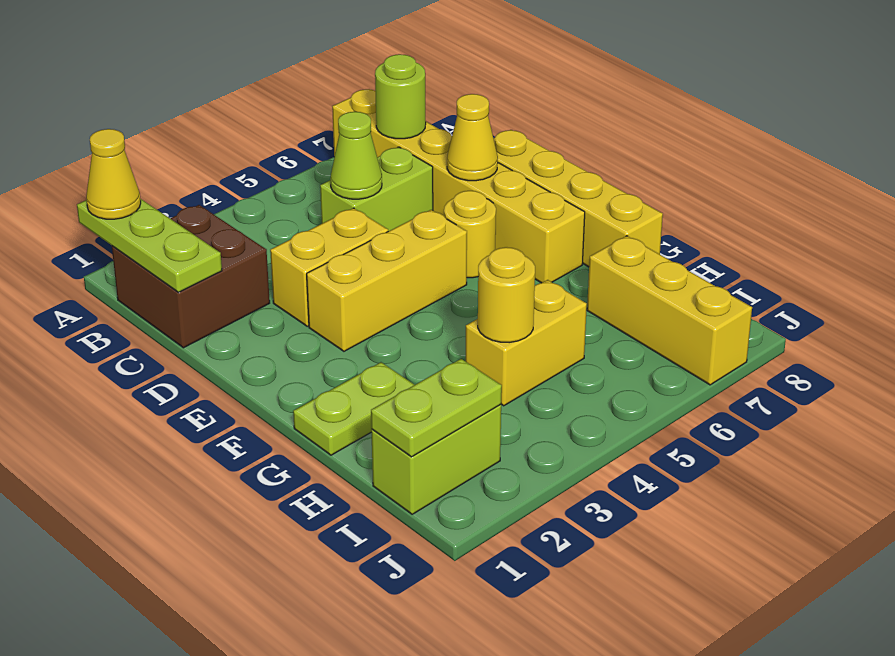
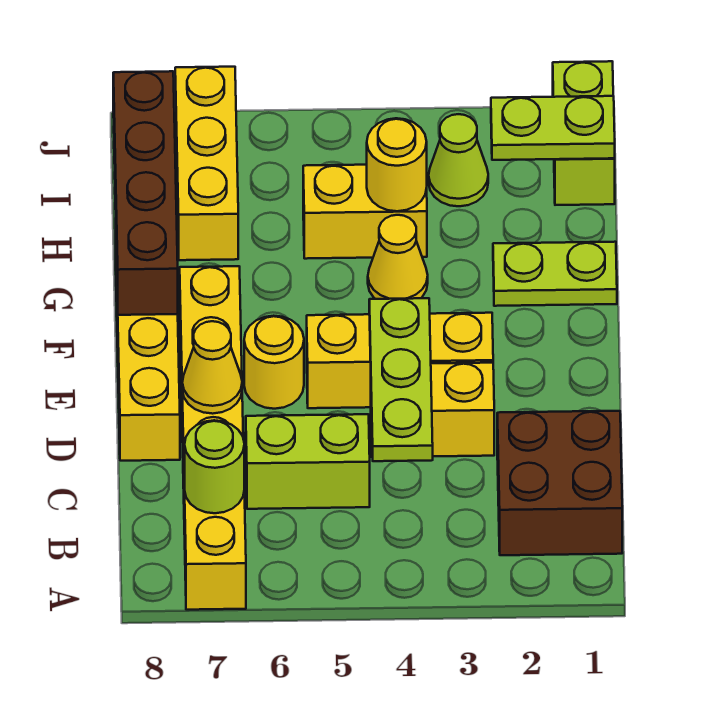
lime plate A1:C1 level 2 -> lime plate C4:E4 level 2
yellow cone A1 level 3 -> yellow cone G4 level 1
lime cone C5 level 2 -> lime cone I3 level 1
none -> brown brick F8:I8 level 2
lime brick I1:I2 level 1 -> lime brick I1:J1 level 1

